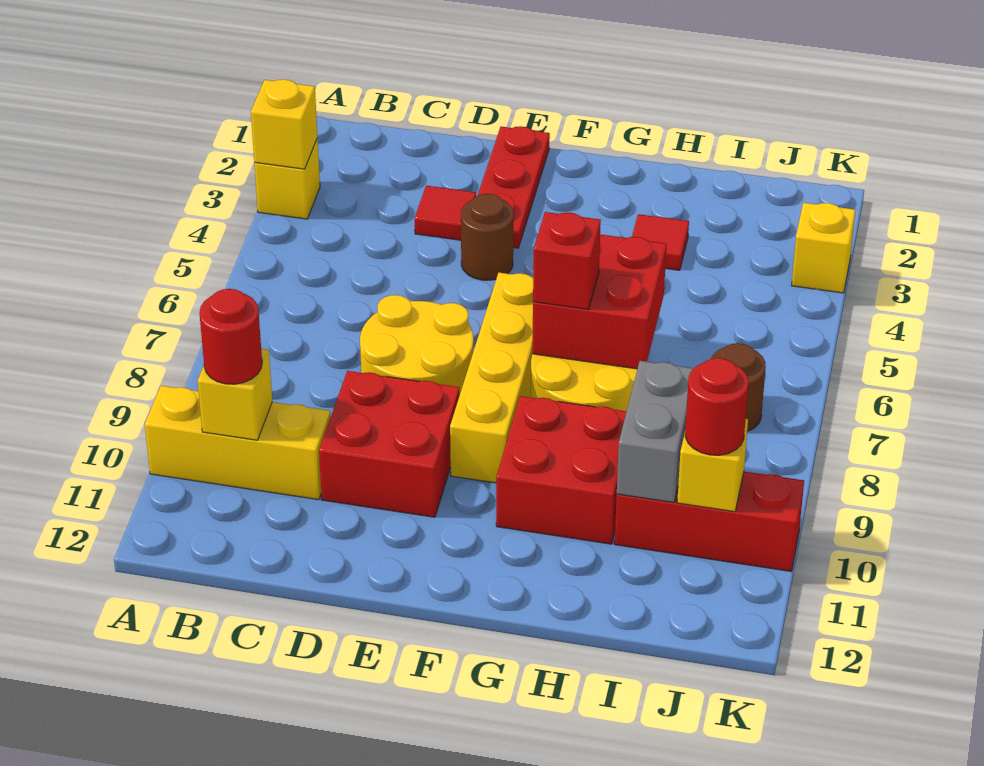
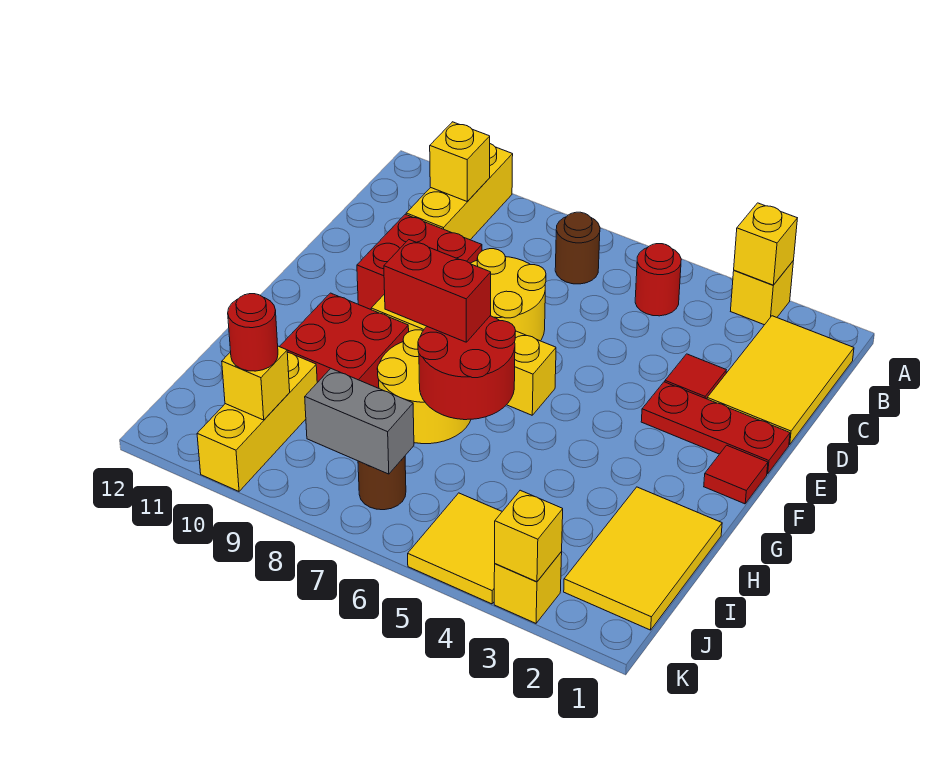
none -> yellow tile B1:D2 level 1
red round brick B10 level 3 -> red round brick B5 level 1
brown round brick E4 level 1 -> brown round brick B7 level 1
red brick G6:H7 level 2 -> red round brick G6:H7 level 2
red brick G7 level 3 -> red brick G7:G8 level 3
none -> yellow tile H1:J2 level 1
red tile H3 level 1 -> red tile F1 level 1
grey brick I9:I10 level 2 -> grey brick J7:J8 level 2
red brick I10:K10 level 1 -> yellow brick I10:K10 level 1
none -> yellow tile J4:K5 level 1
none -> yellow brick K3 level 2

